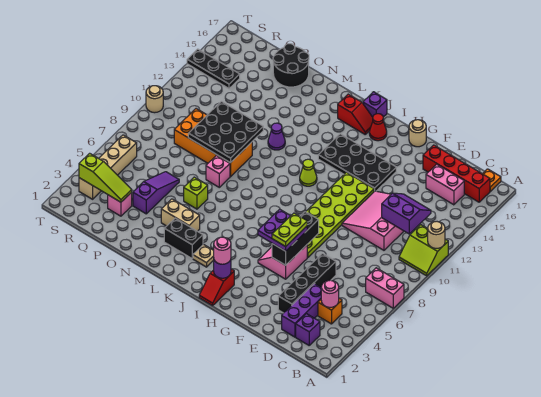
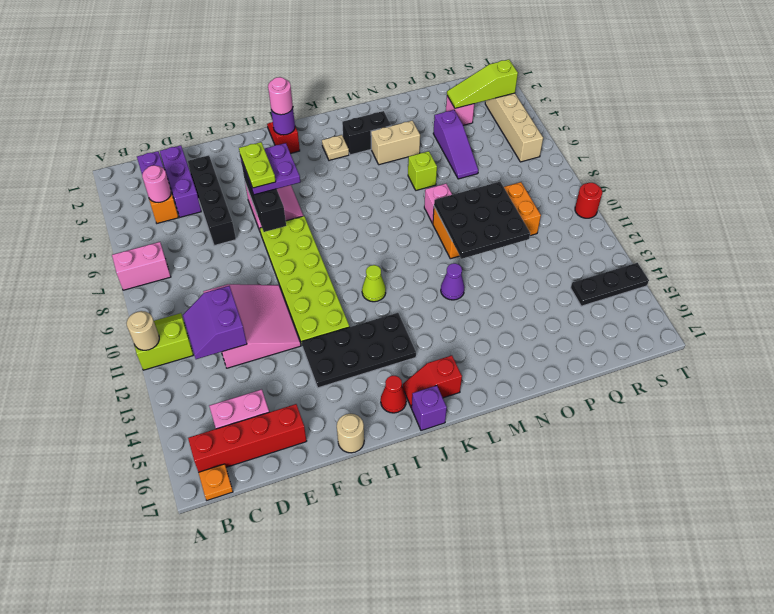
purple slope C11:D12 level 2 top 11 -> purple slope C11:D12 level 2 top D
black round brick O16:P17 level 1 -> none
tan round brick T10 level 1 -> red round brick T10 level 1

